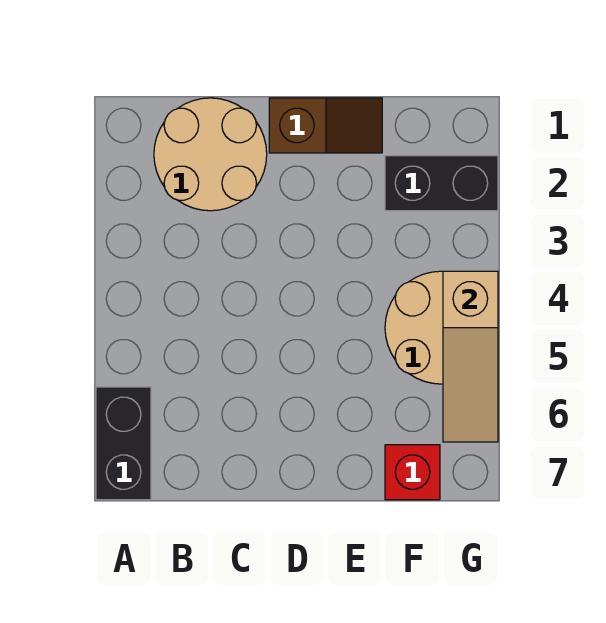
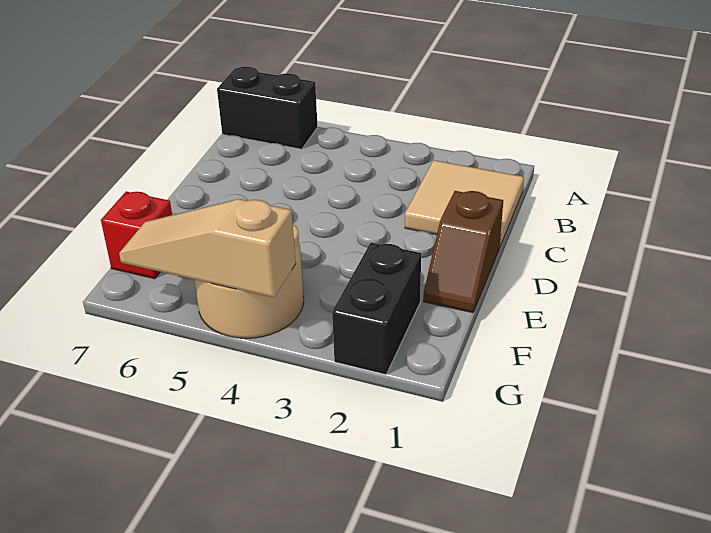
tan round brick B1:C2 level 1 -> tan tile B1:C2 level 1

